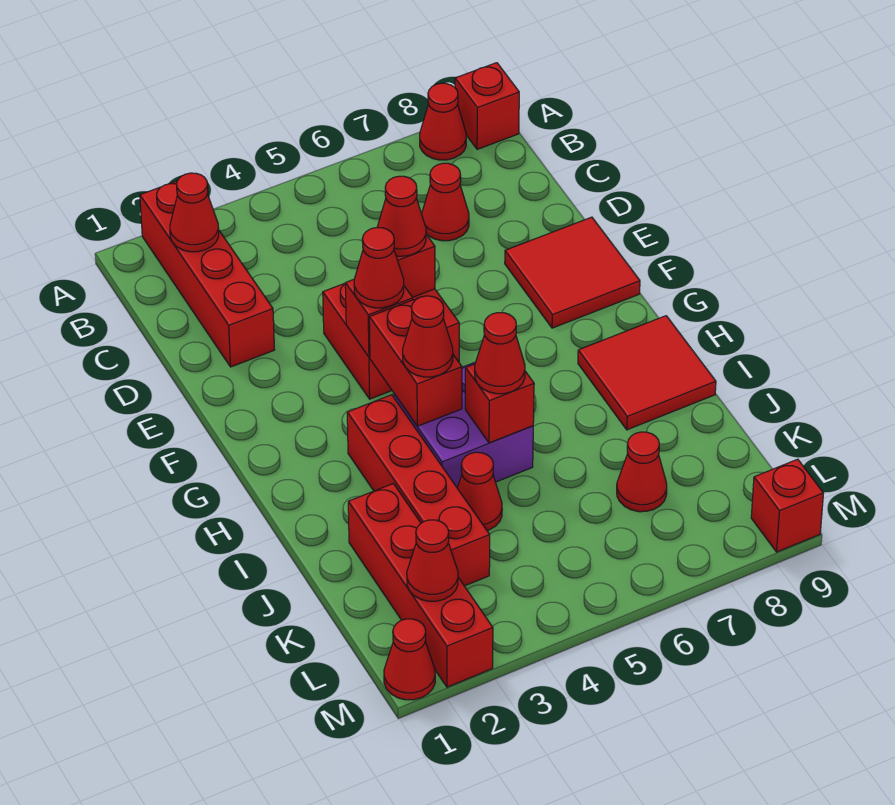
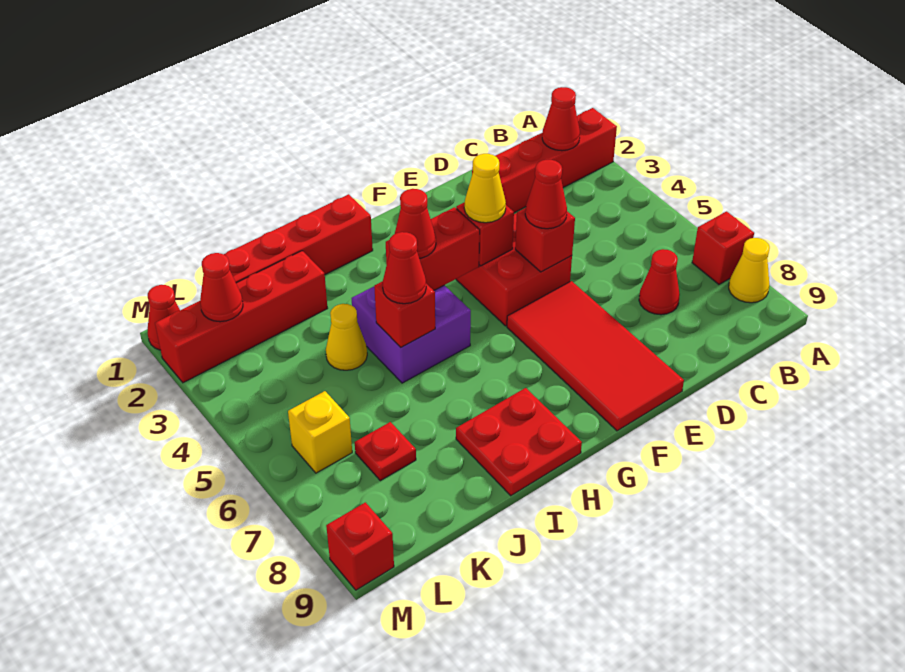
red cone A8 level 1 -> yellow cone A8 level 1
red brick A9 level 1 -> red brick A7 level 1
red tile E8:F9 level 1 -> red tile E6:F9 level 1
red cone F4 level 3 -> yellow cone F4 level 3
red brick H3:K3 level 1 -> red brick H1:K1 level 1
red tile H8:I9 level 1 -> red plate H8:I9 level 1
red cone J4 level 1 -> yellow cone J4 level 1
red cone K7 level 1 -> red plate K7 level 1
none -> yellow brick L6 level 1

